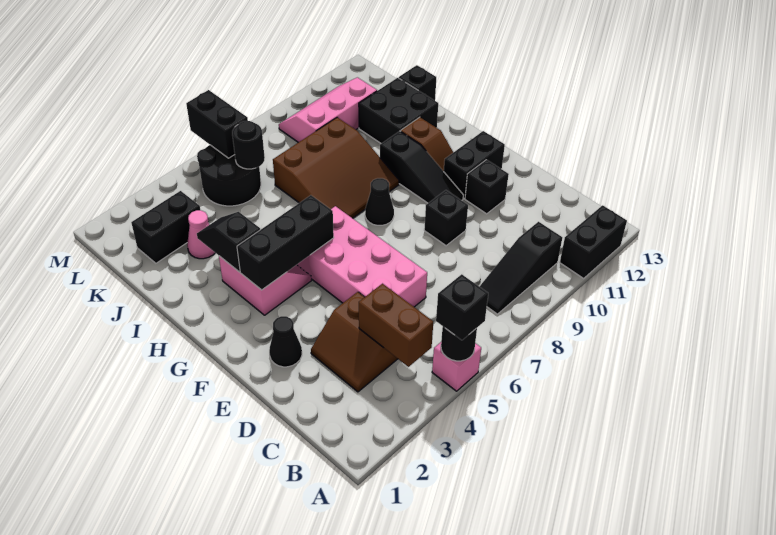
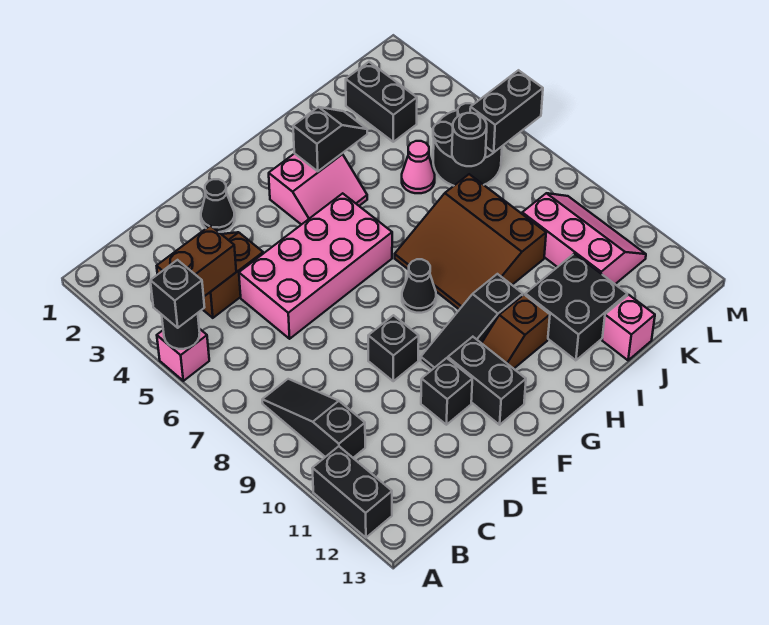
black brick G3:G5 level 2 -> none
pink cone J3 level 1 -> pink cone J5 level 1
black brick J13 level 1 -> pink brick J13 level 1

